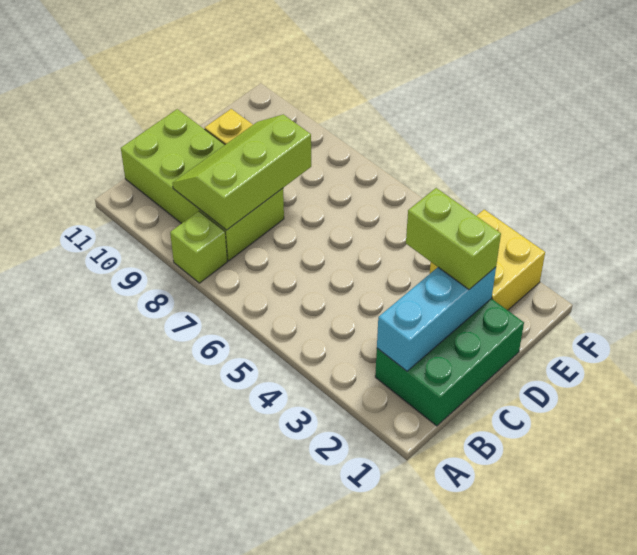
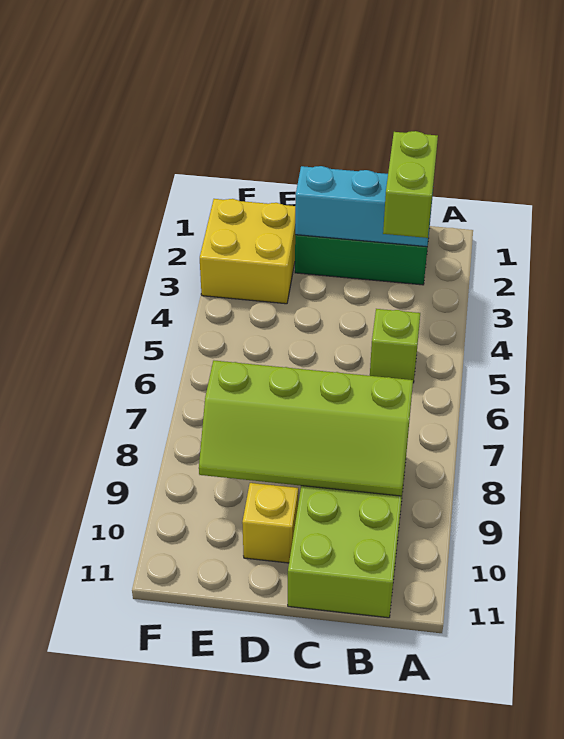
lime brick A8 level 1 -> lime brick B5 level 1
lime slope B8:D9 level 2 top 8 -> lime slope B8:E9 level 2 top 8
lime brick D2:D3 level 3 -> lime brick B2:B3 level 3

